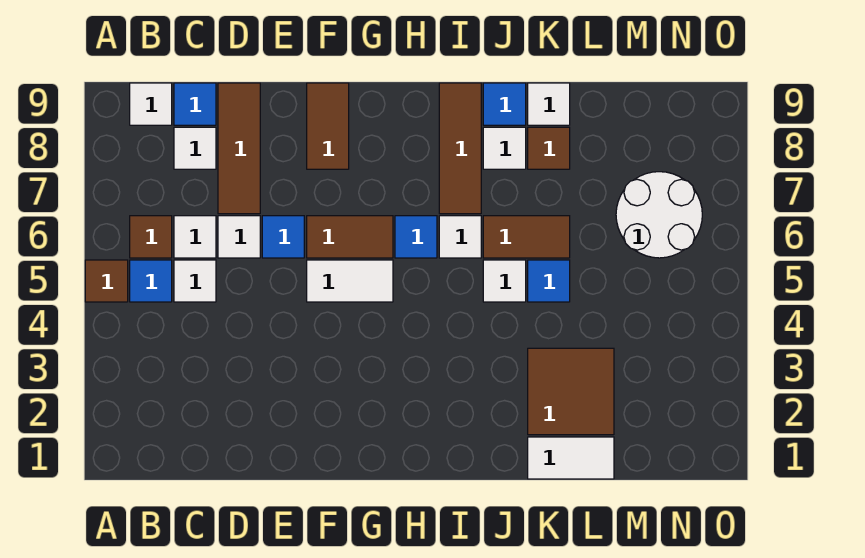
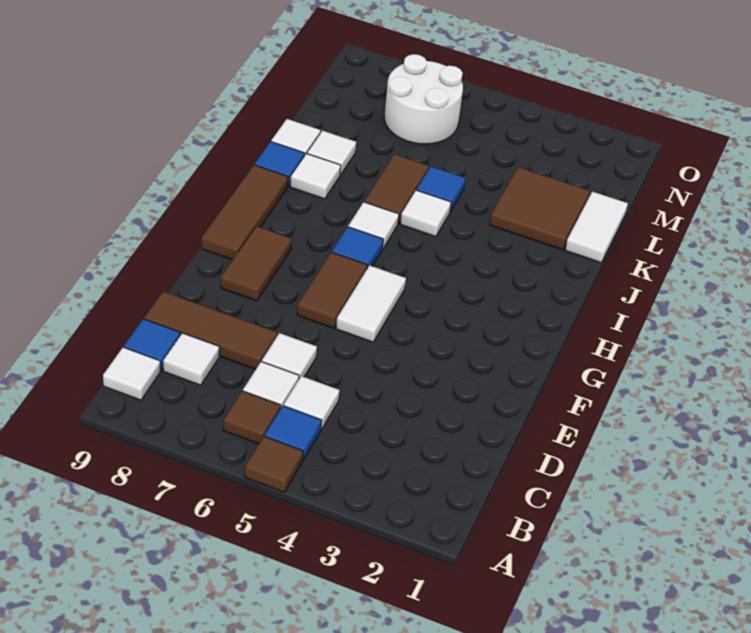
blue tile E6 level 1 -> none
brown tile F8:F9 level 1 -> brown tile F8:G8 level 1
brown tile I7:I9 level 1 -> brown tile G9:I9 level 1
brown tile K8 level 1 -> white tile K8 level 1

